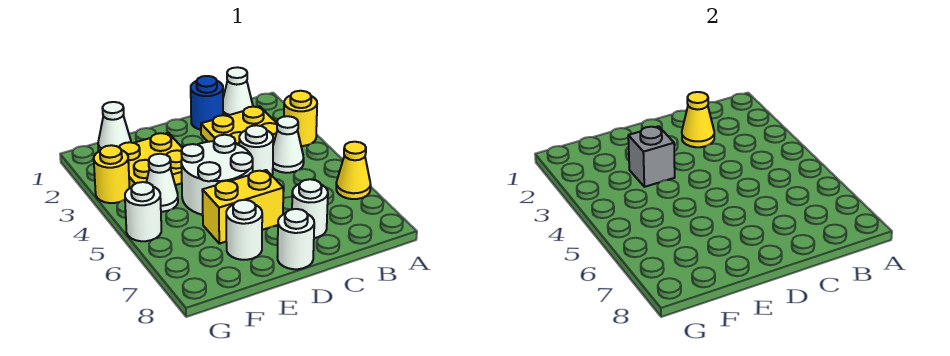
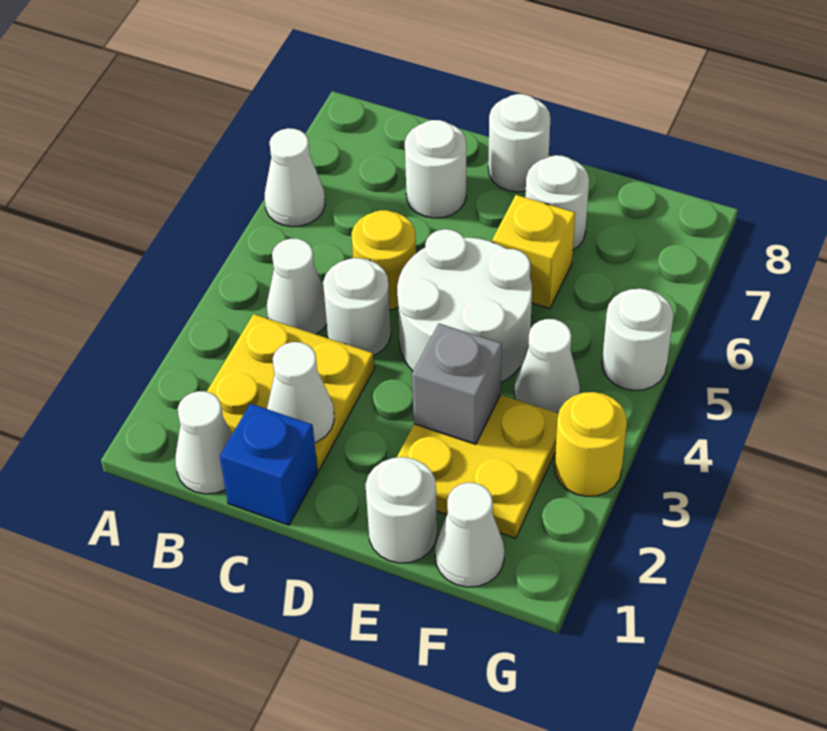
yellow round brick A3 level 1 -> yellow round brick C5 level 1
yellow cone A6 level 1 -> white cone A6 level 1
blue round brick C1 level 1 -> blue brick C1 level 1
yellow cone C2 level 2 -> white cone C2 level 2
yellow brick D6:E6 level 1 -> yellow brick E6 level 1
none -> white round brick E1 level 1

